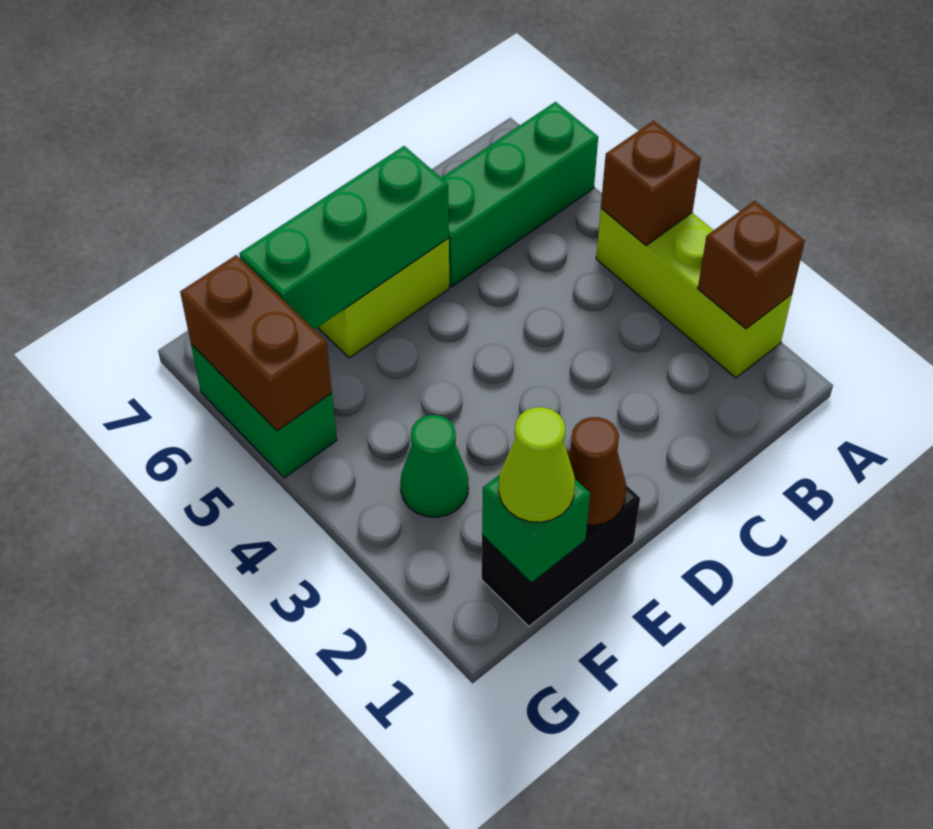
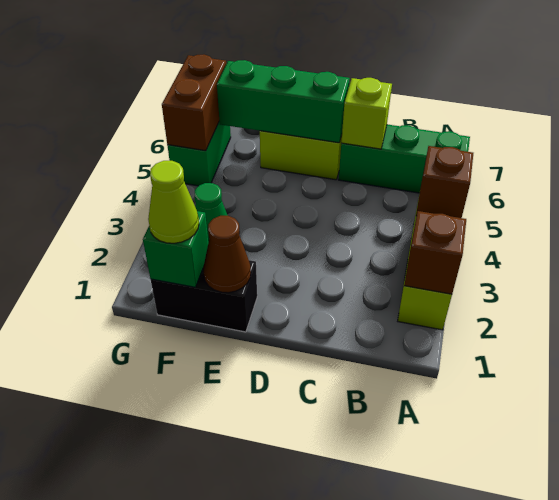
none -> lime brick C6 level 2

